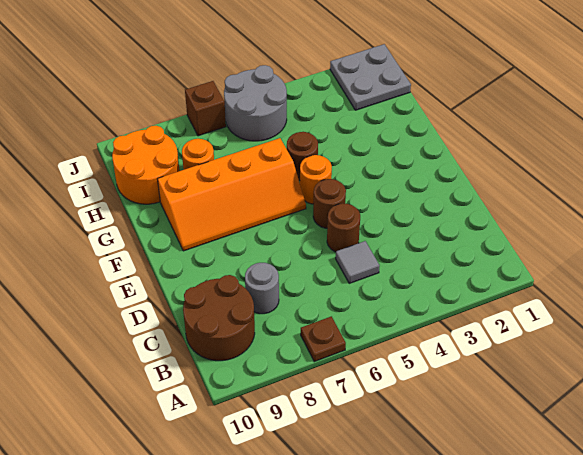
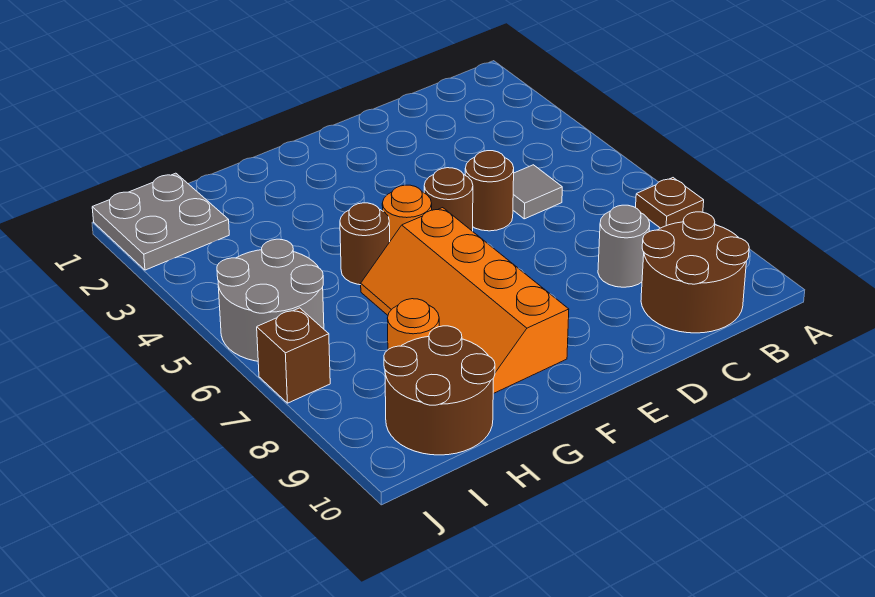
orange slope F6:G9 level 1 top G -> orange slope F6:G9 level 1 top F
orange round brick H9:I10 level 1 -> brown round brick H9:I10 level 1

